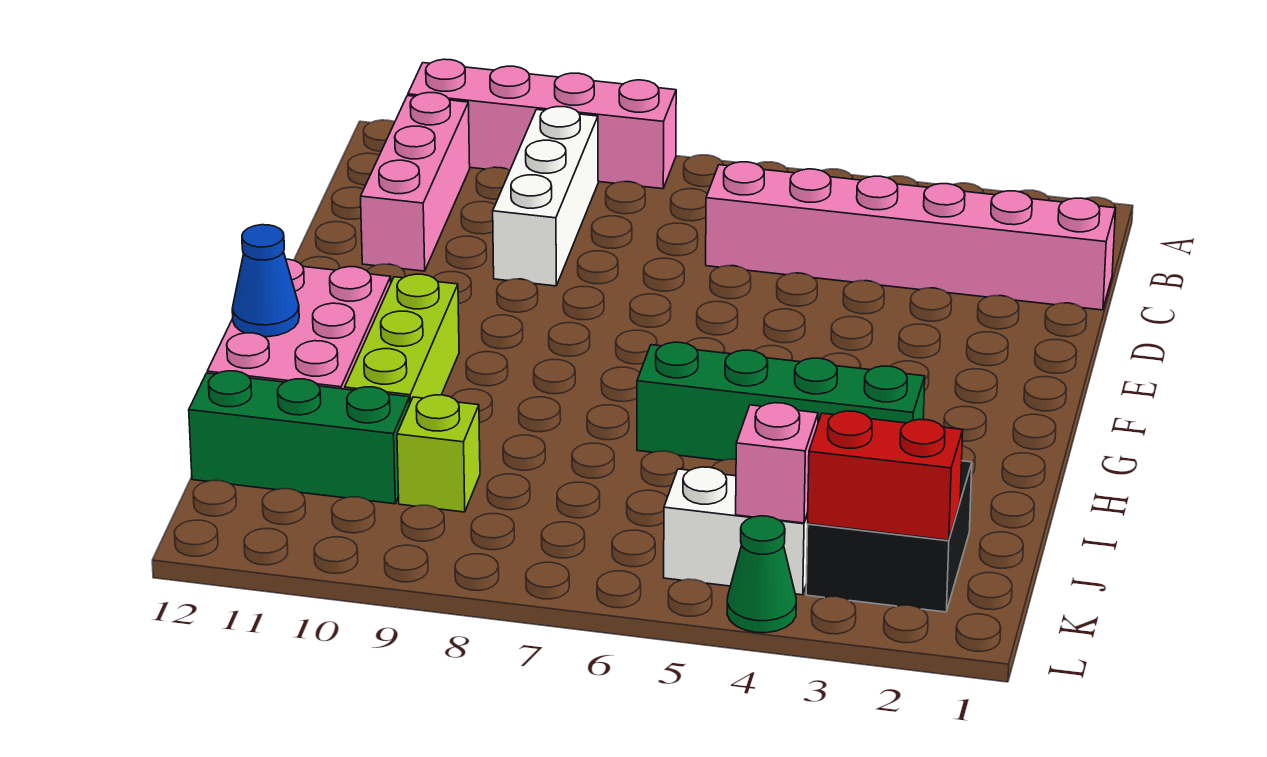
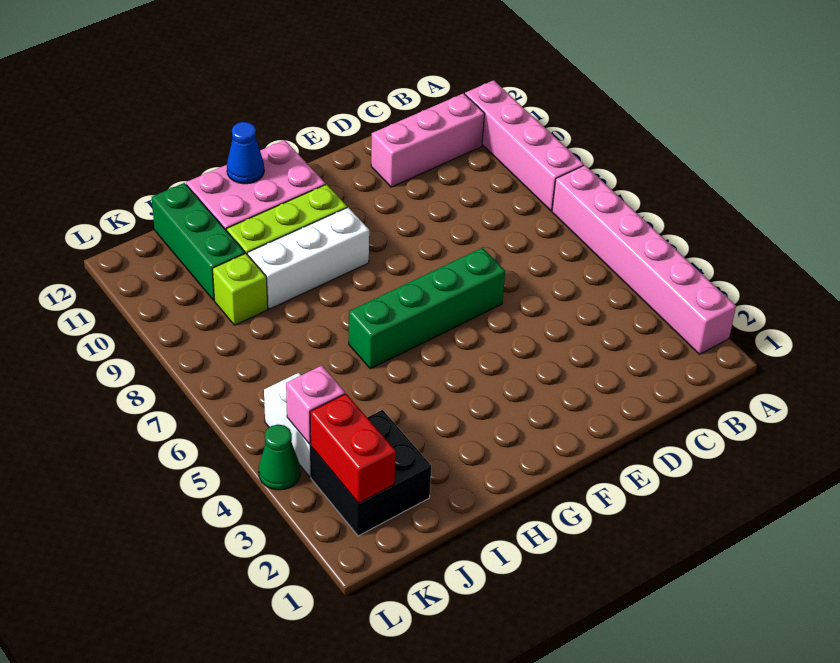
white brick B9:D9 level 1 -> white brick G9:I9 level 1
pink brick C1:C6 level 1 -> pink brick A2:A7 level 1
green brick H3:H6 level 1 -> green brick E6:H6 level 1

